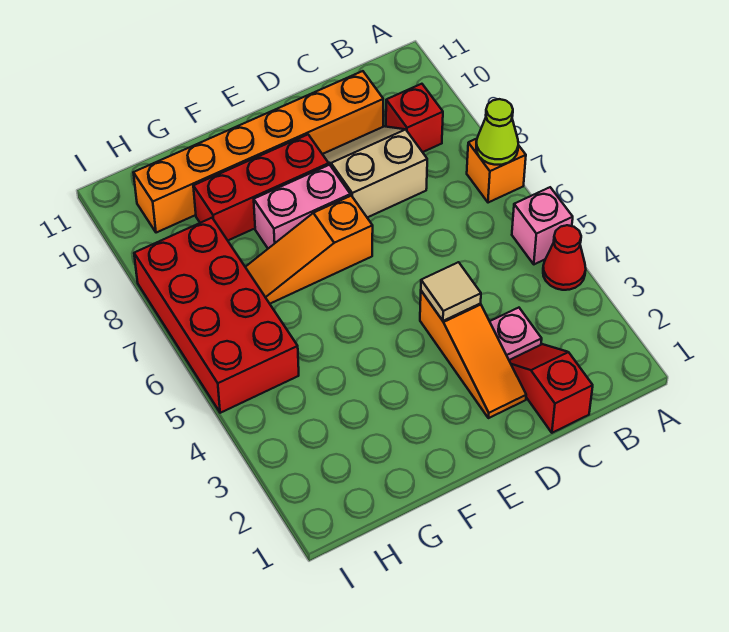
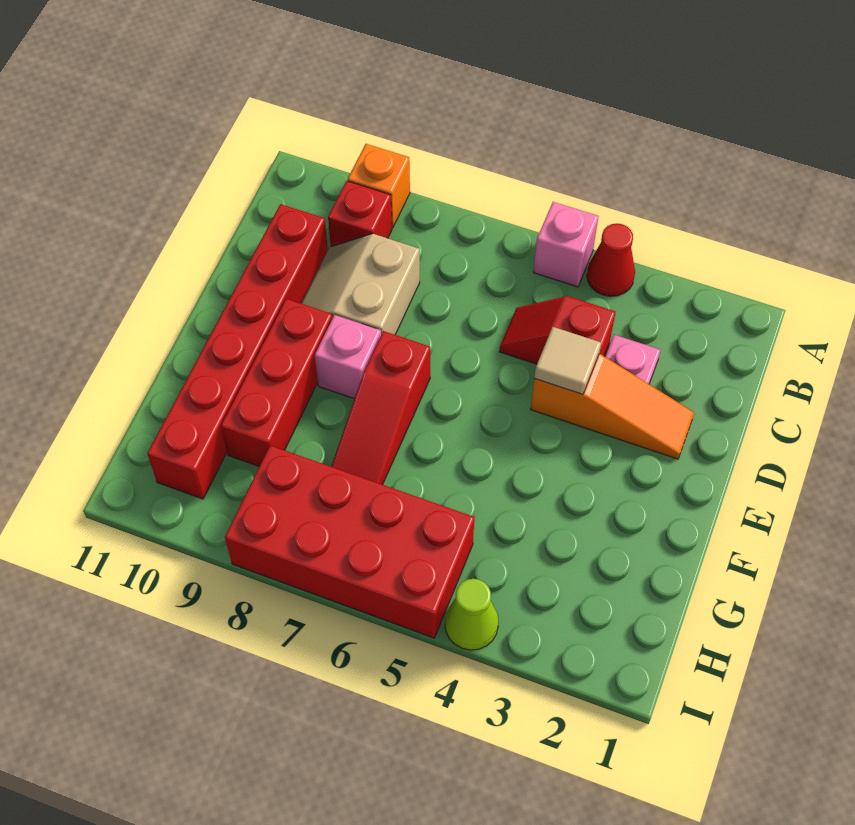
orange brick A7 level 1 -> orange brick A9 level 1
lime cone A7 level 2 -> lime cone I4 level 1
red slope C1:C2 level 1 top 1 -> red slope C4:C5 level 1 top 4
orange brick C10:H10 level 1 -> red brick C10:H10 level 1
orange slope E7:G7 level 1 top E -> red slope E7:G7 level 1 top E
pink brick E8:F8 level 1 -> pink brick E8 level 1

